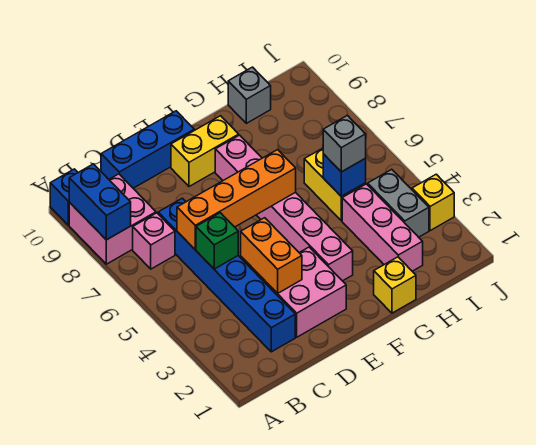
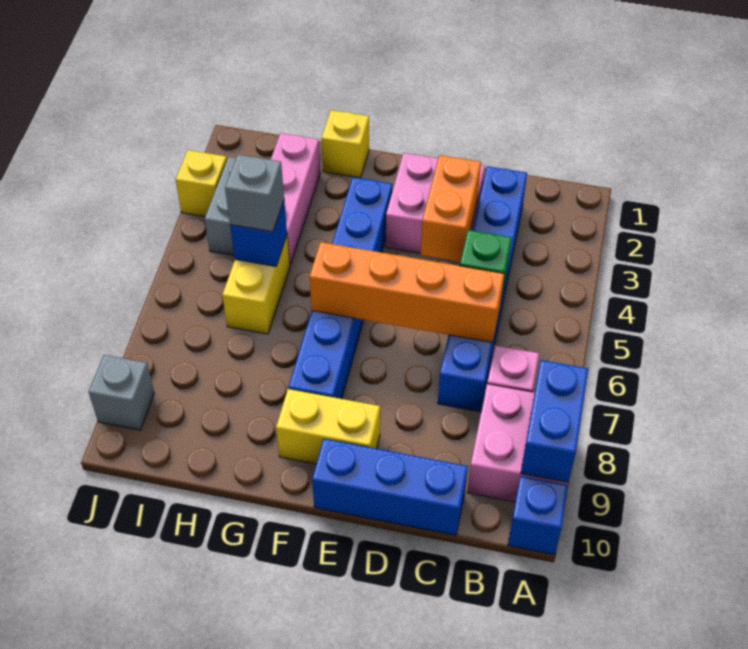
pink brick F3:F8 level 1 -> blue brick F3:F8 level 1
grey brick H10 level 1 -> grey brick J9 level 1

